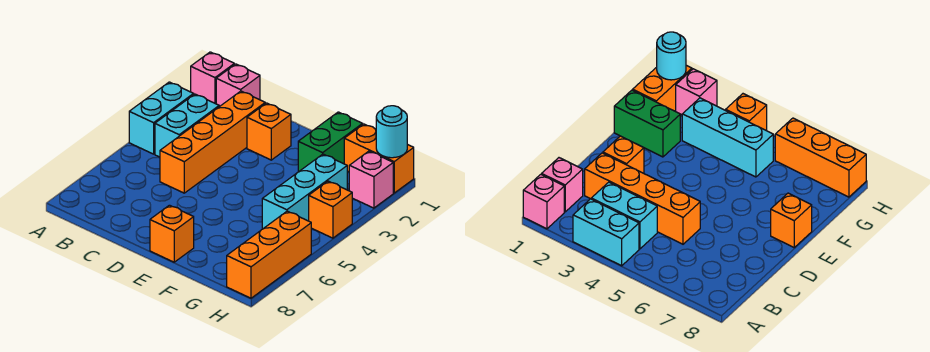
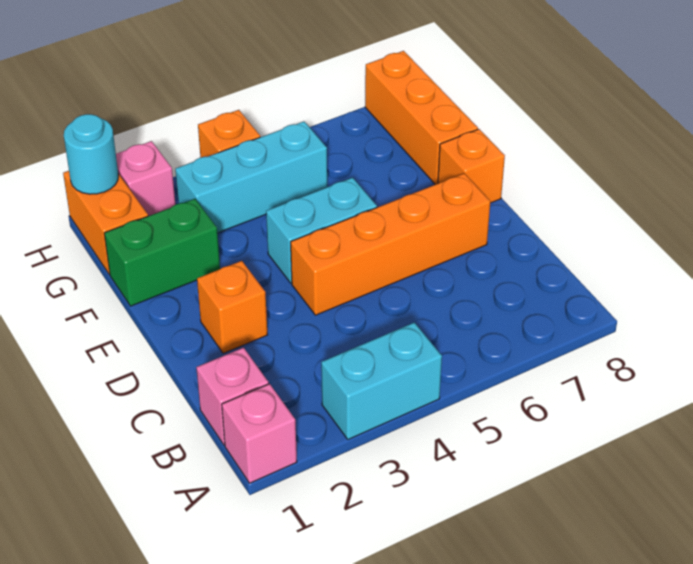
cyan brick B3:B4 level 1 -> cyan brick E4:E5 level 1
orange brick C2:C5 level 1 -> orange brick D4:D7 level 1
orange brick H6:H8 level 1 -> orange brick F8:H8 level 1

